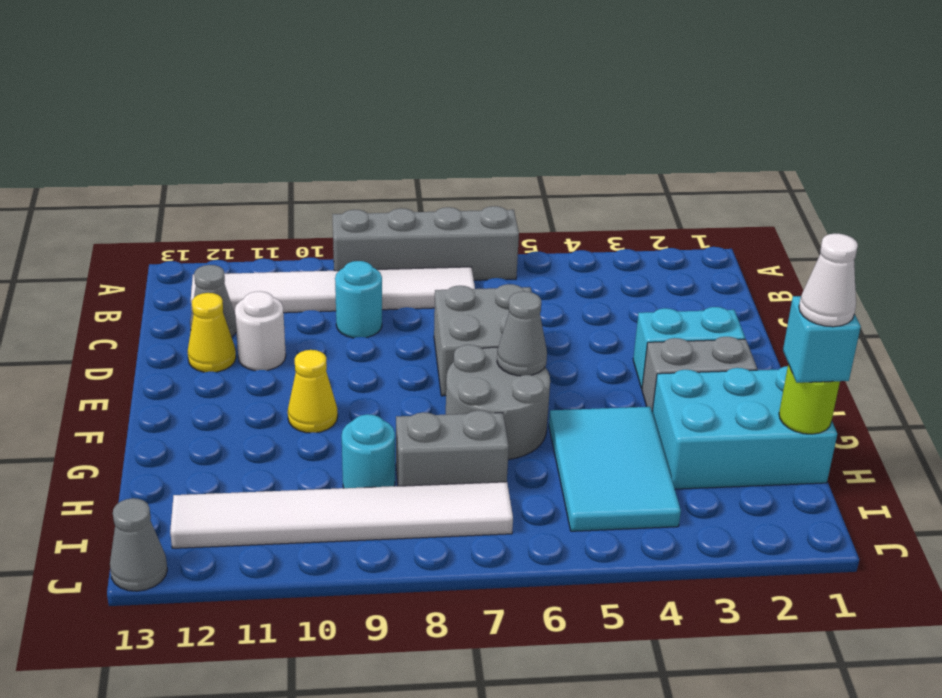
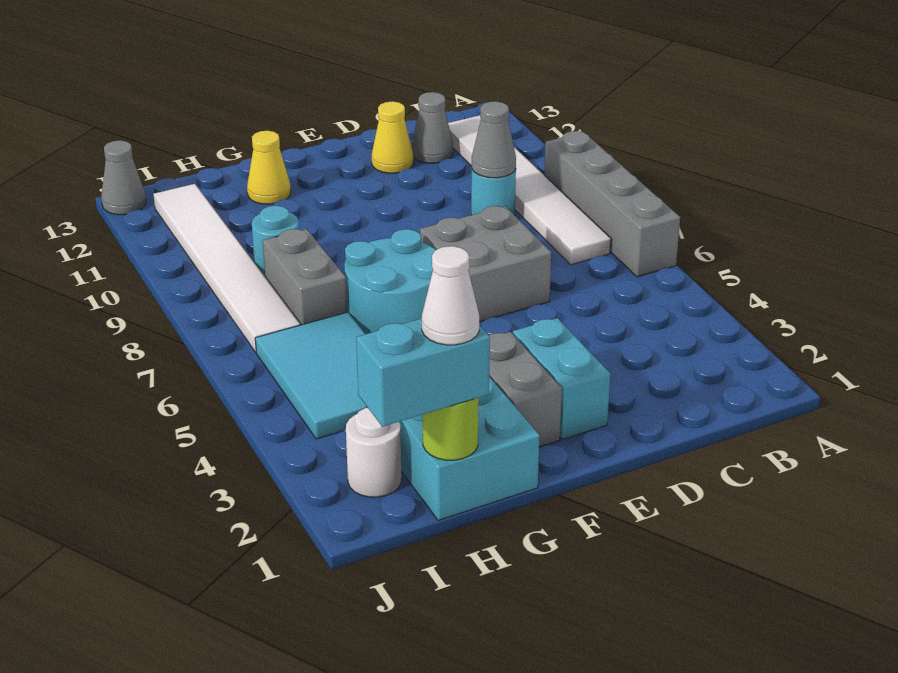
white round brick D11 level 1 -> white round brick I2 level 1
grey round brick F6:G7 level 1 -> cyan round brick F6:G7 level 1
grey cone F6 level 2 -> grey cone C9 level 2
yellow cone F10 level 1 -> yellow cone G12 level 1
cyan tile G4:I5 level 1 -> cyan tile H4:I6 level 1
cyan brick H1 level 3 -> cyan brick H1:I1 level 3

